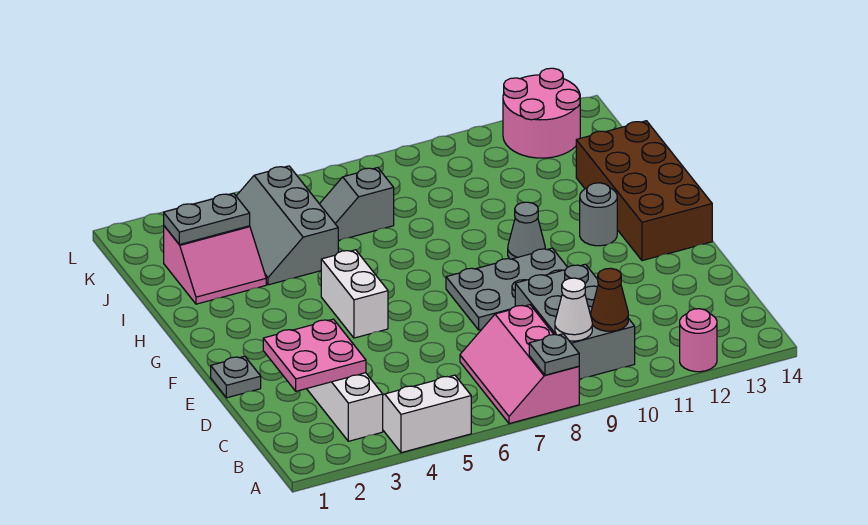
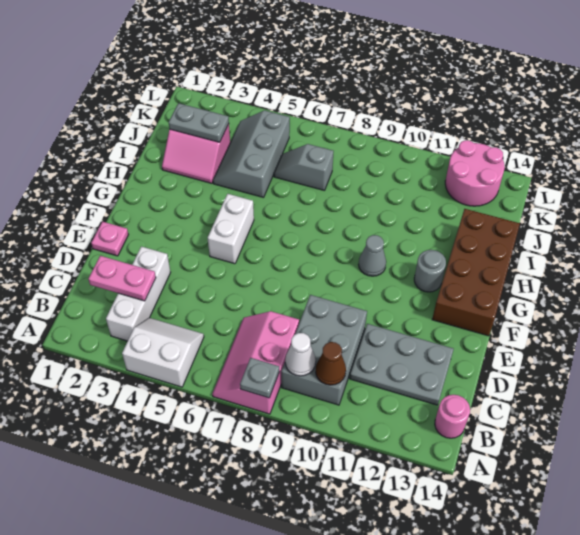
pink round brick A12 level 1 -> pink round brick B14 level 1
pink plate C2:D3 level 2 -> pink plate C2:C3 level 2
grey plate E1 level 1 -> pink plate E1 level 1
grey plate E8:F10 level 1 -> grey plate C11:D13 level 1

